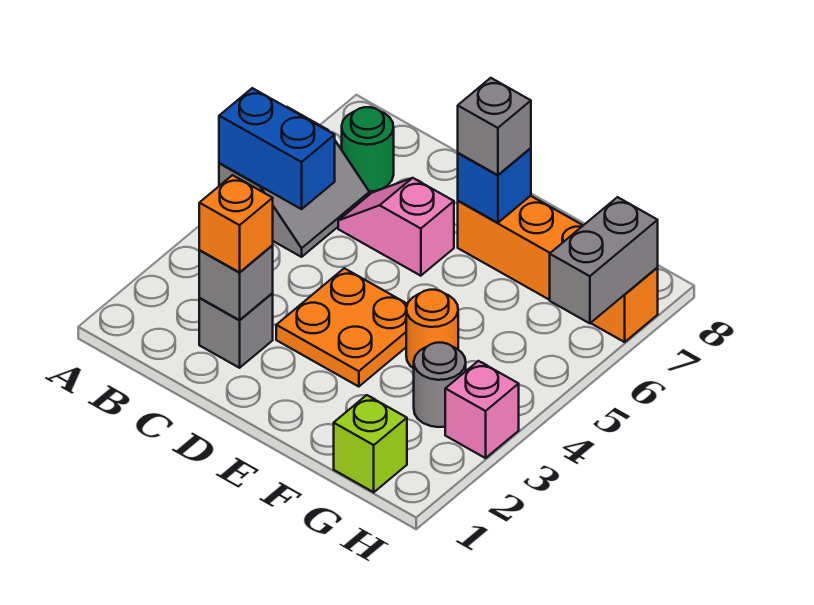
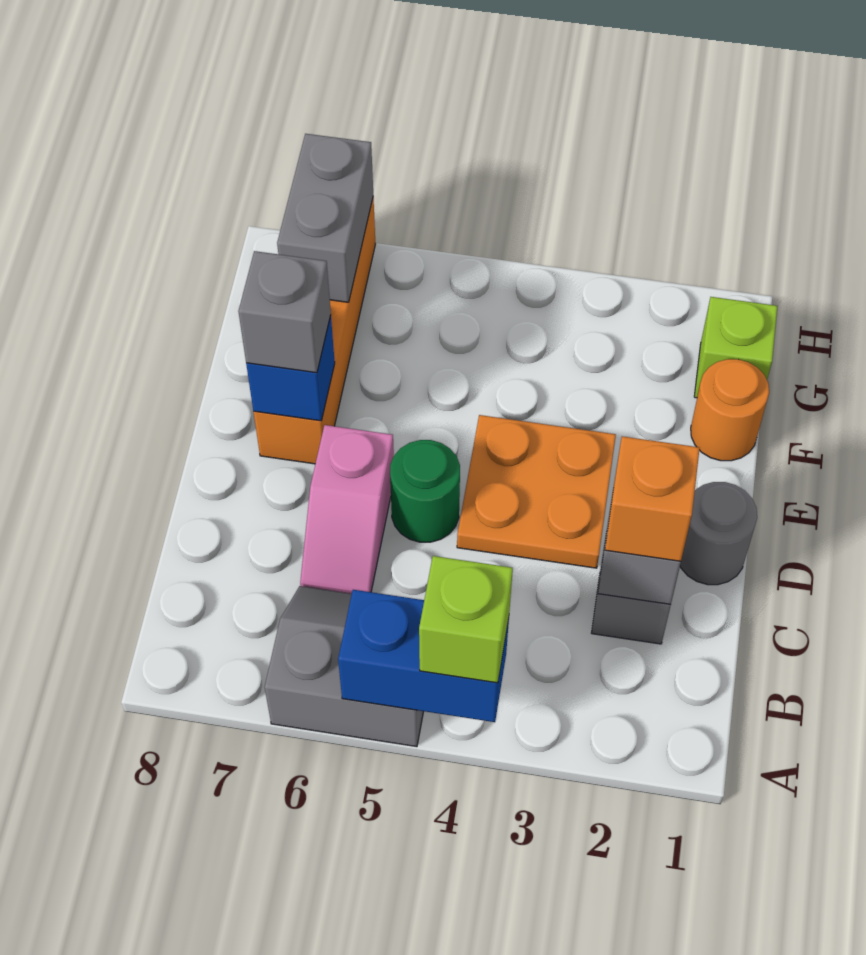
none -> lime brick A4 level 3
blue brick A5:B5 level 2 -> blue brick A4:A5 level 2
green round brick B7 level 1 -> green round brick D5 level 1
orange round brick F4 level 1 -> orange round brick F1 level 1
grey round brick G3 level 1 -> grey round brick D1 level 1
pink brick H3 level 1 -> none
grey brick H6:H7 level 2 -> grey brick G7:H7 level 2

